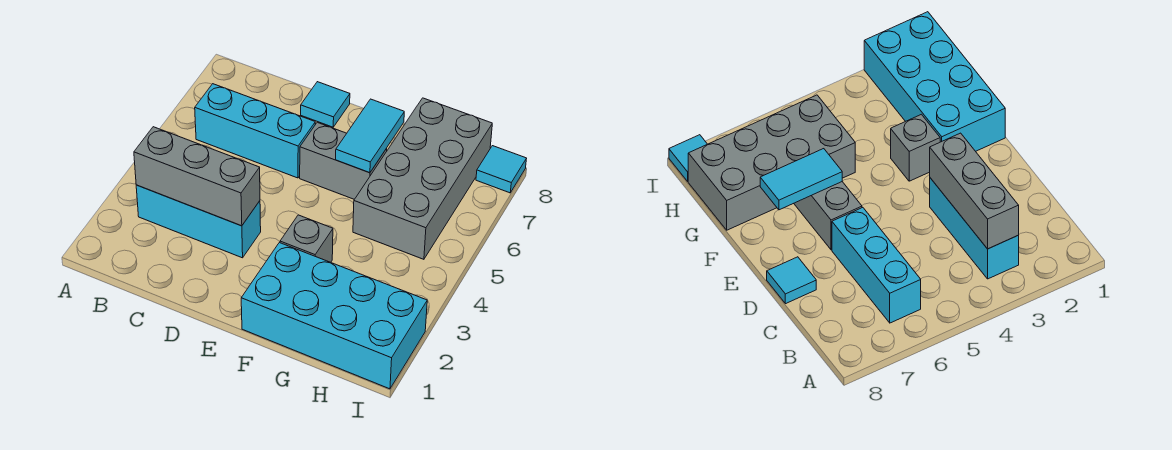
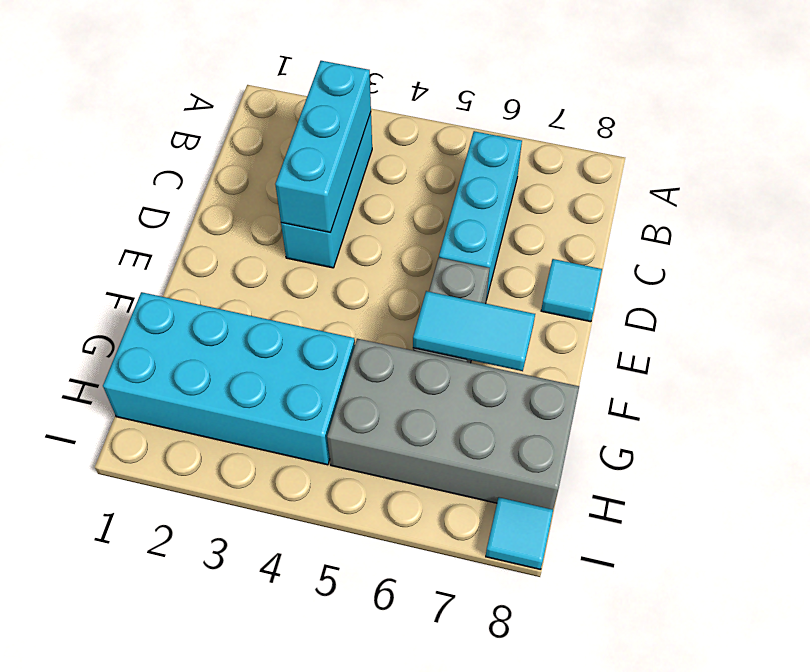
grey brick B3:D3 level 2 -> cyan brick B3:D3 level 2
cyan brick F1:I2 level 1 -> cyan brick G1:H4 level 1
grey brick F3 level 1 -> none

